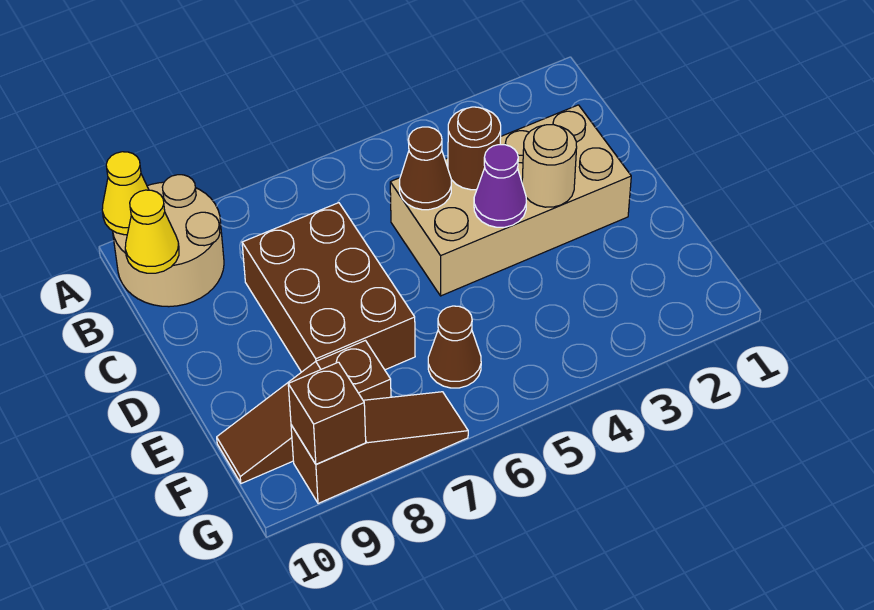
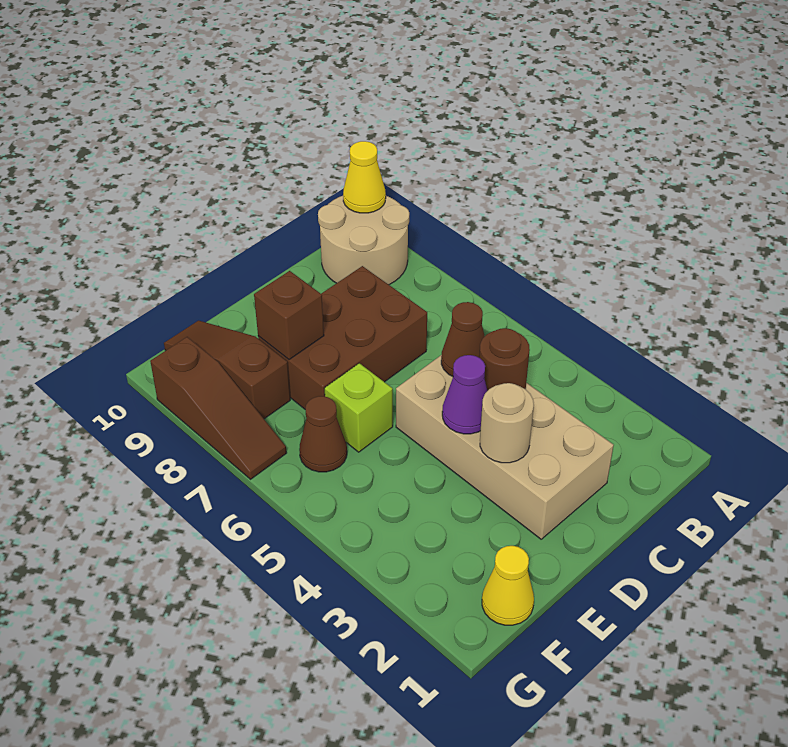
yellow cone B10 level 2 -> yellow cone F1 level 1
none -> lime brick E6 level 1
brown brick G9 level 2 -> brown brick E8 level 2

